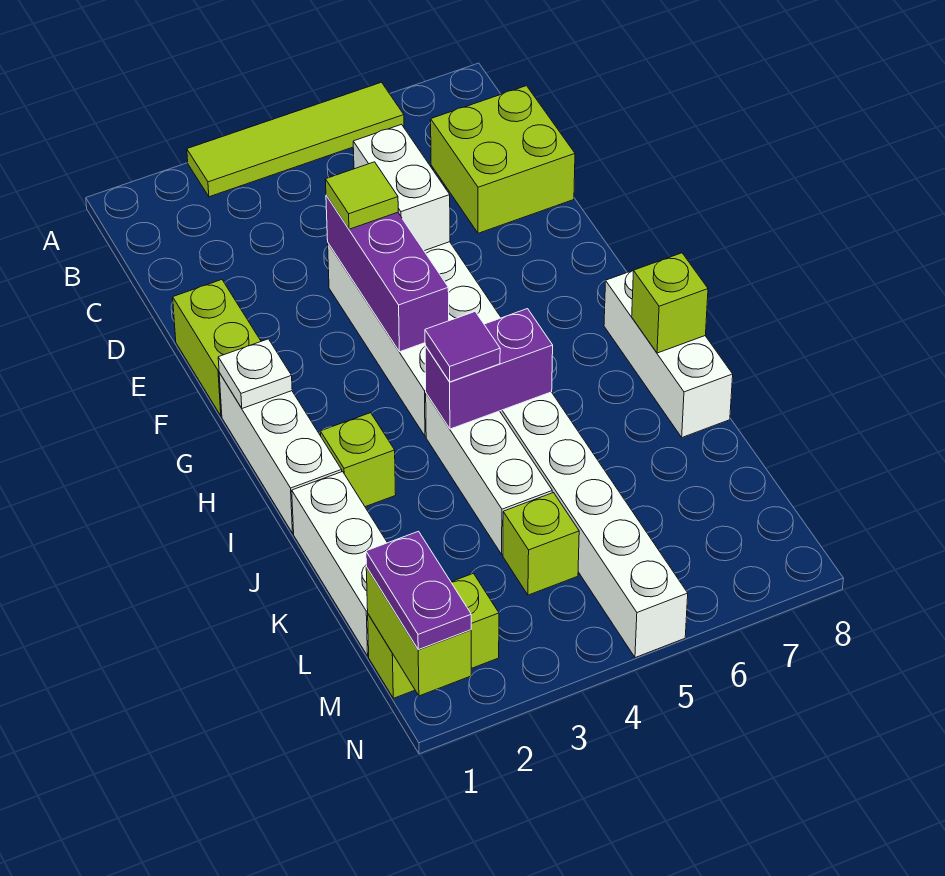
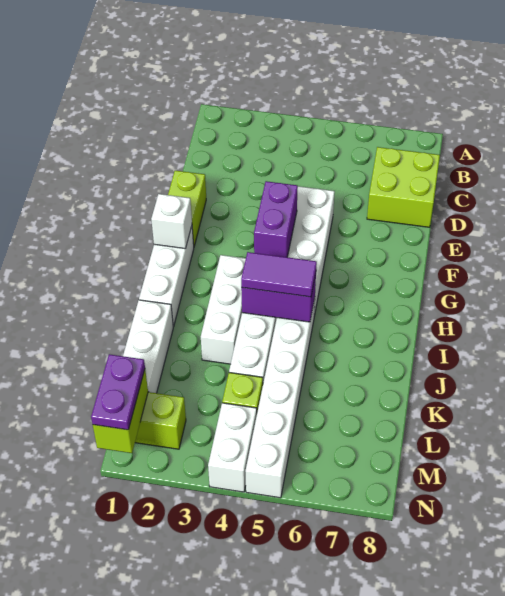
lime tile A3:A6 level 1 -> none
white brick D5:E5 level 2 -> white brick M4:N4 level 1
purple brick E4:G4 level 2 -> purple brick F4:G4 level 2
lime tile E4 level 3 -> none
white plate G1 level 2 -> white brick G1 level 2
white brick H8:J8 level 1 -> white brick H3:J3 level 1
lime brick I2 level 1 -> none
purple tile I4 level 3 -> purple tile I4:I5 level 3
lime brick I8 level 2 -> none

